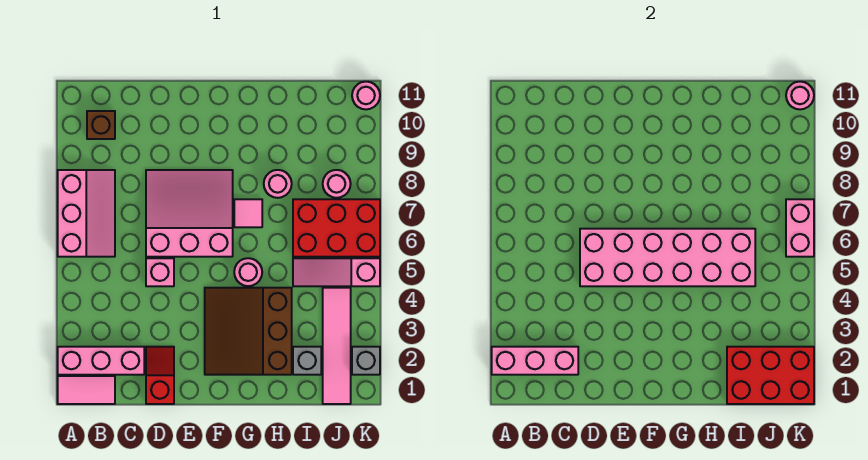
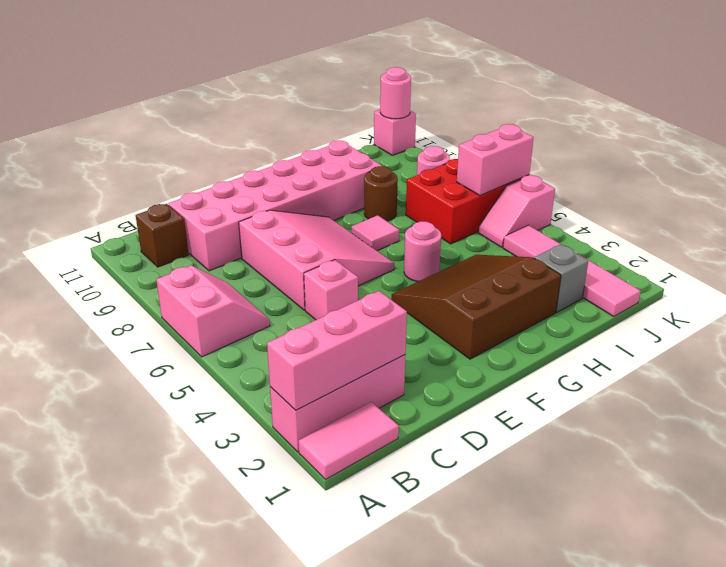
pink slope A6:B8 level 1 top A -> pink slope A6:B7 level 1 top A
red slope D1:D2 level 1 top 1 -> none
pink brick D5:I6 level 2 -> pink brick C9:H10 level 1
pink slope D6:F8 level 1 top 6 -> pink slope D6:F8 level 1 top D
brown slope F2:H4 level 1 top H -> brown slope F2:H4 level 1 top 2
pink round brick H8 level 1 -> brown round brick H8 level 1
red brick I1:K2 level 2 -> none
pink slope I5:K5 level 1 top K -> pink slope J5:K5 level 1 top K
grey brick K2 level 1 -> none
pink brick K6:K7 level 2 -> pink brick J6:K6 level 2
pink round brick K11 level 1 -> pink brick K11 level 1

